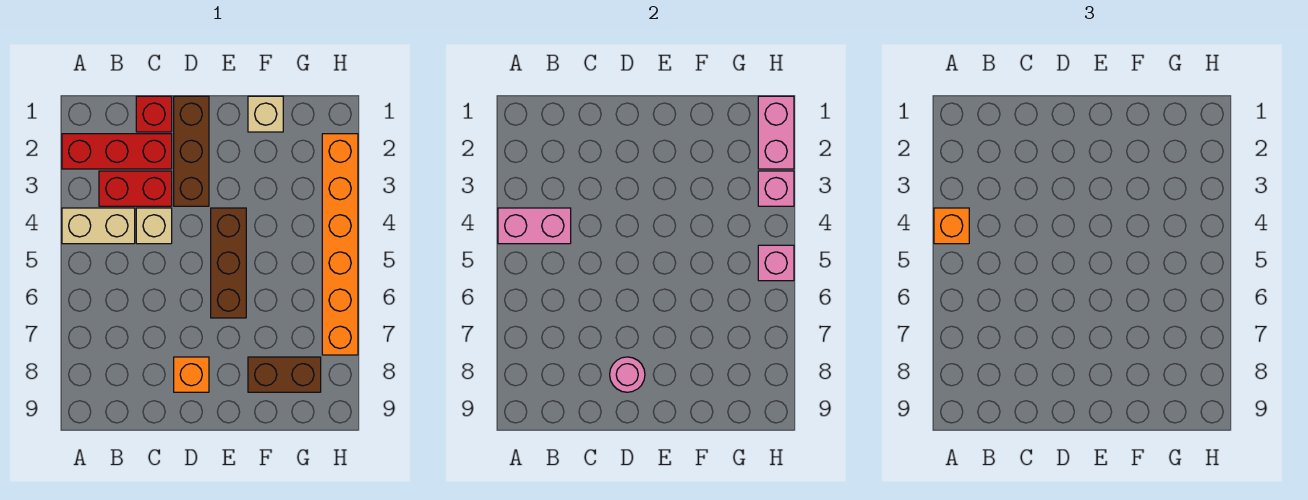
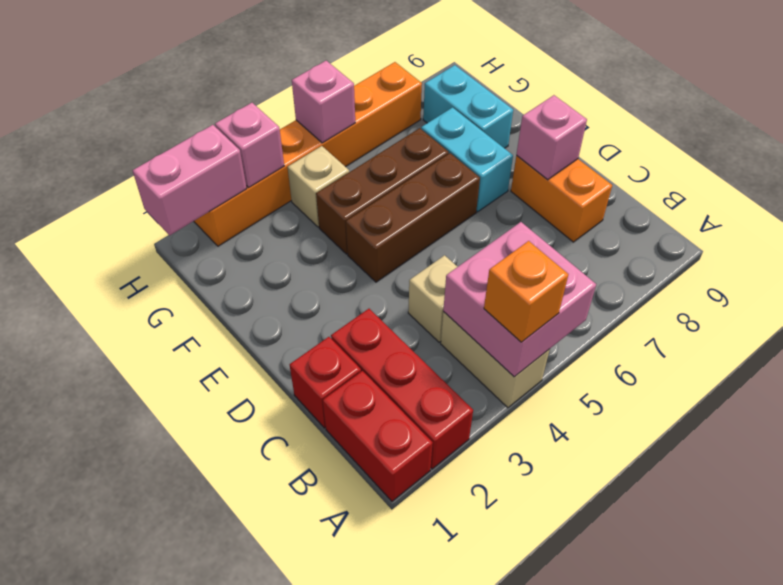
pink brick A4:B4 level 2 -> pink brick A4:B5 level 2
red brick B3:C3 level 1 -> red brick A1:B1 level 1
brown brick D1:D3 level 1 -> brown brick F4:F6 level 1
orange brick D8 level 1 -> orange brick C8:D8 level 1
pink round brick D8 level 2 -> pink brick D8 level 2
none -> cyan brick E7:F7 level 1
tan brick F1 level 1 -> tan brick G4 level 1
brown brick F8:G8 level 1 -> cyan brick F8:G8 level 1

